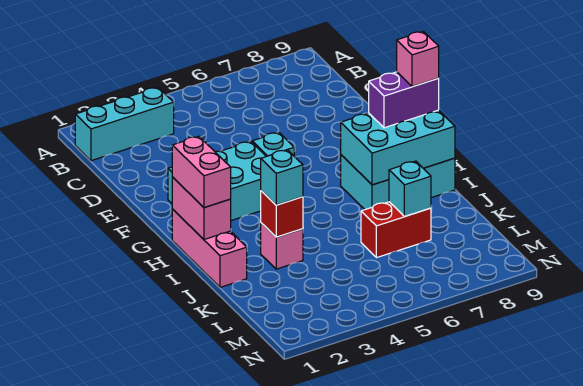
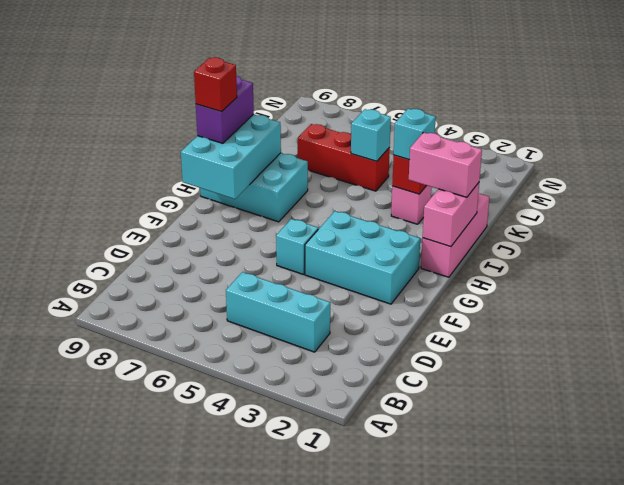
cyan brick B1:B3 level 1 -> cyan brick C3:C5 level 1
pink brick H1:I1 level 3 -> pink brick I1:I2 level 3
cyan brick H7:I9 level 2 -> cyan brick G8:I9 level 2
purple brick H8:H9 level 3 -> purple brick H9:I9 level 3
pink brick H9 level 4 -> red brick H9 level 4
red brick K6:K7 level 1 -> red brick K5:K7 level 1
cyan brick K7 level 2 -> cyan brick K5 level 2

